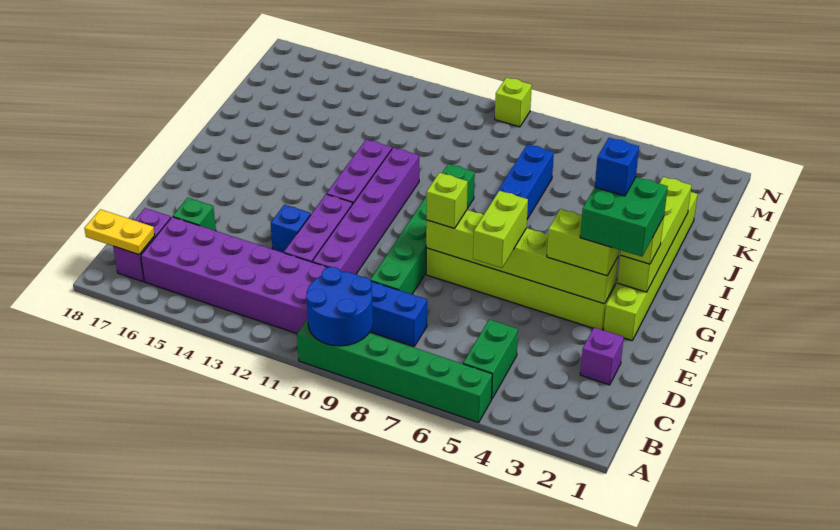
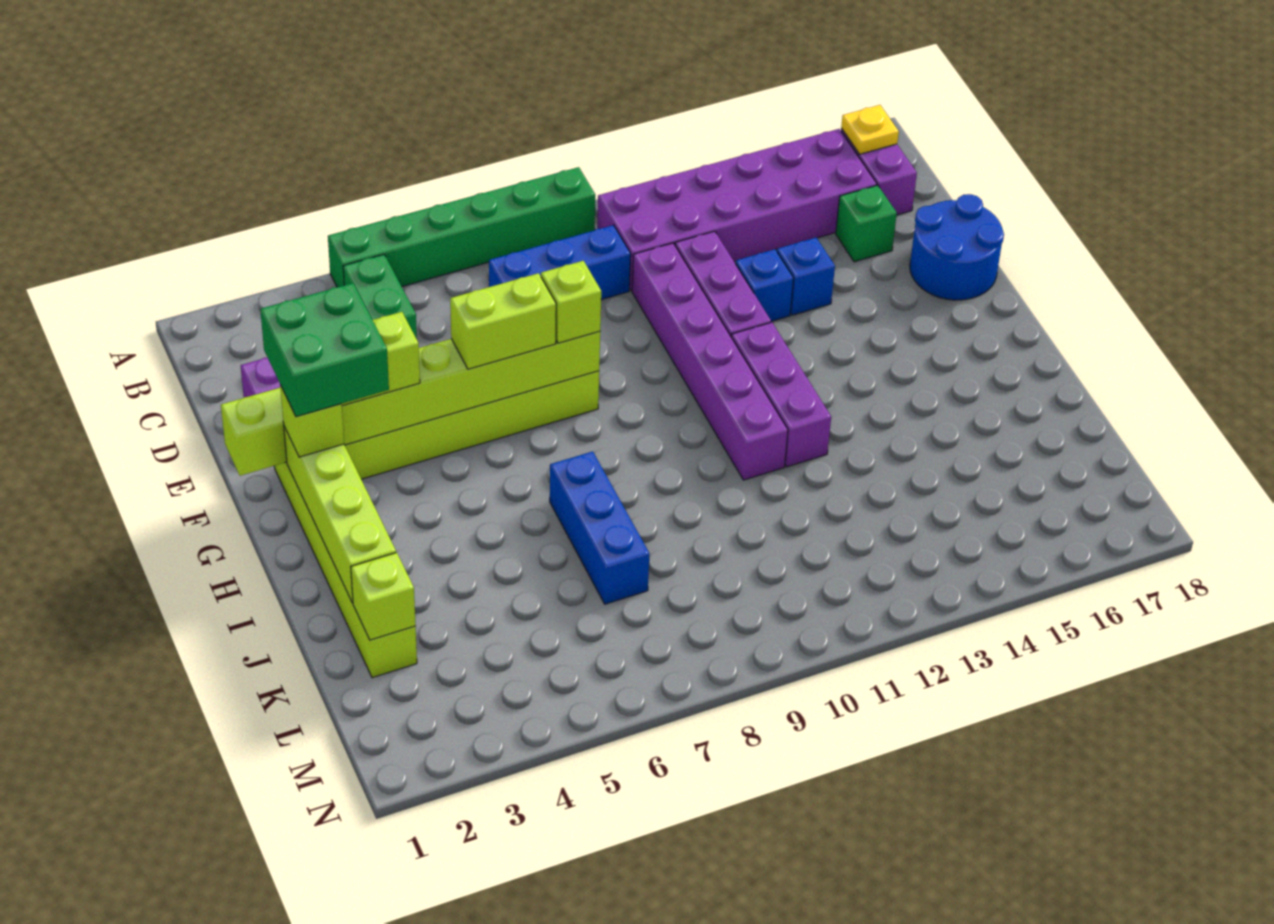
blue round brick A9:B10 level 2 -> blue round brick E17:F18 level 1
yellow plate B17:B18 level 2 -> yellow plate B17 level 2
green brick D9:I9 level 1 -> none
lime brick E6:F6 level 3 -> lime brick F6:F7 level 3
lime brick F3:F8 level 2 -> lime brick F1:F8 level 2
blue brick G3 level 5 -> blue brick E14 level 1
lime brick N9 level 1 -> lime brick K2 level 2

